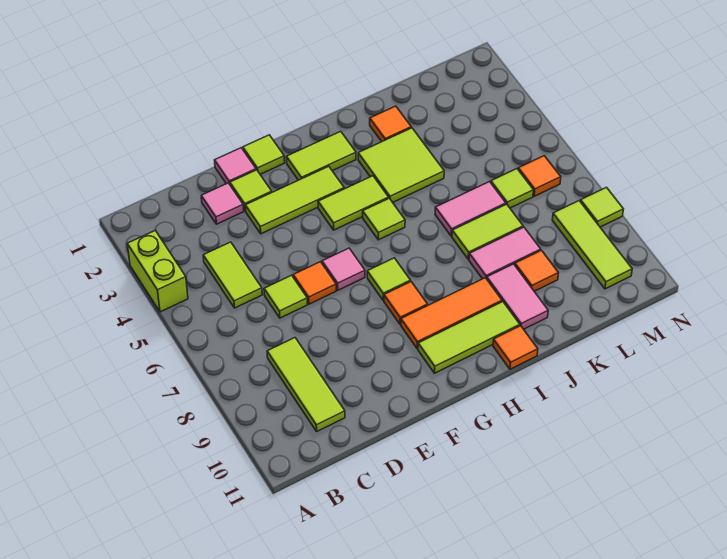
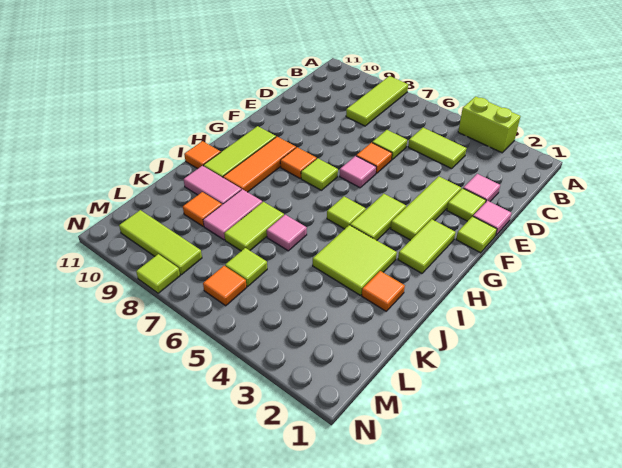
lime tile C8:C10 level 1 -> lime tile A8:C8 level 1
pink tile J6:K6 level 1 -> pink tile J6 level 1

